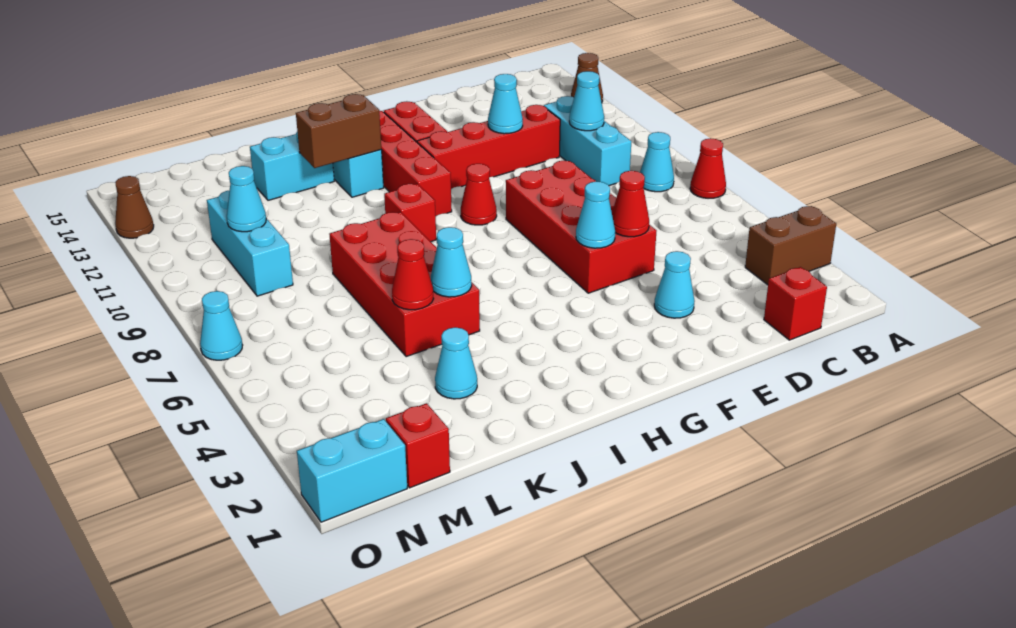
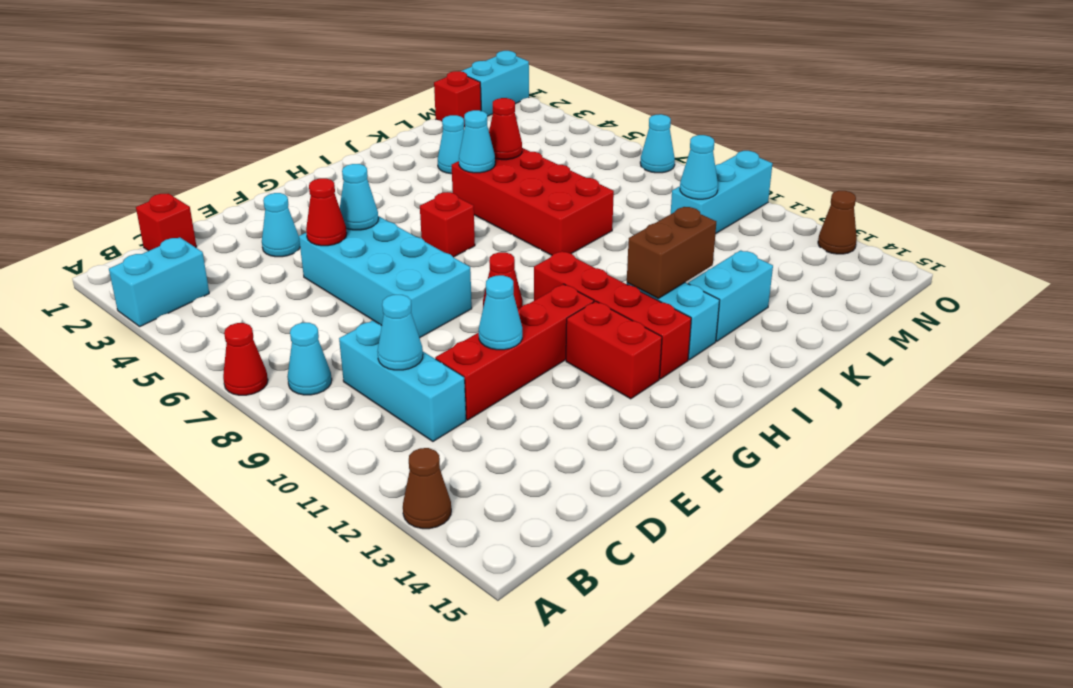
brown brick A3:B3 level 1 -> cyan brick A3:B3 level 1
red brick E5:F8 level 1 -> cyan brick E5:F8 level 1
red brick I9 level 1 -> red brick H6 level 1
cyan brick M9:M11 level 1 -> cyan brick M10:O10 level 1

